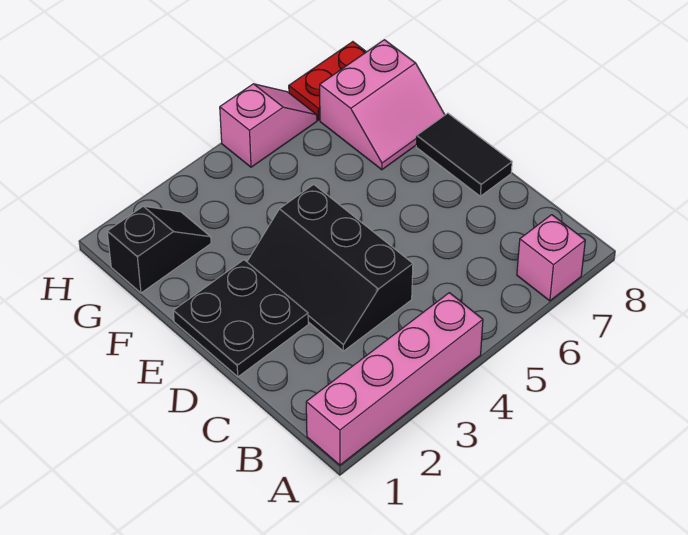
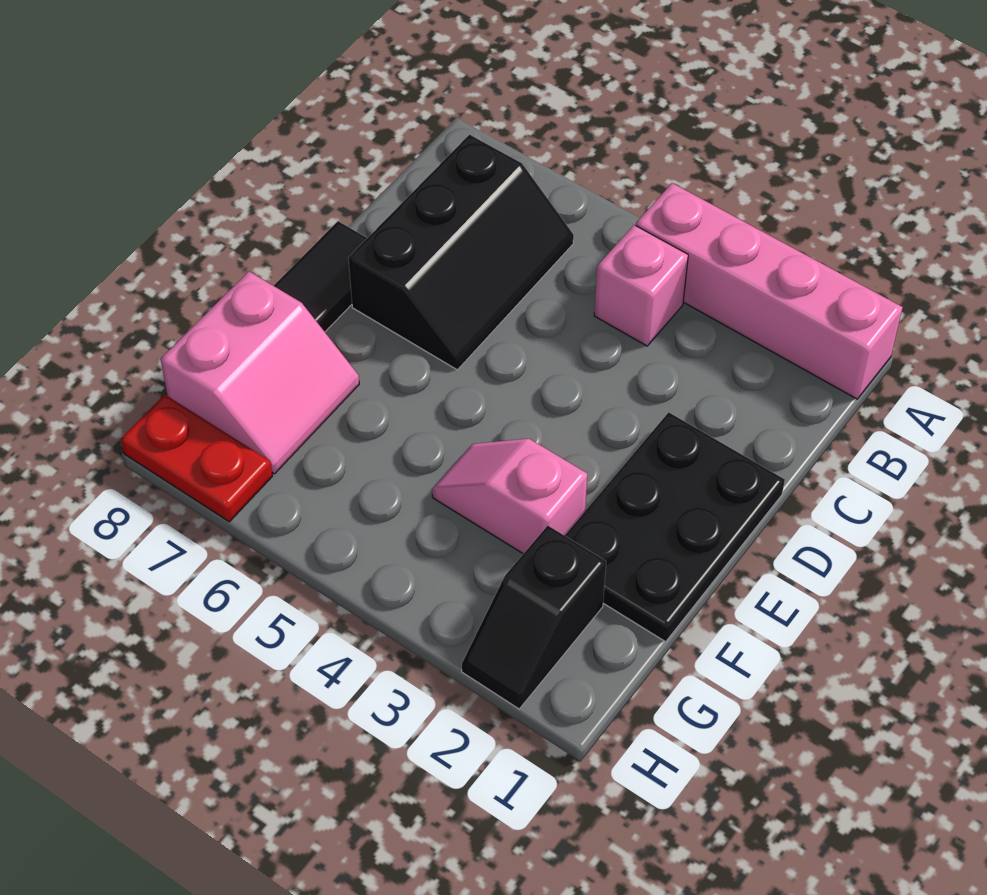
pink brick A7 level 1 -> pink brick B4 level 1
black slope C3:E4 level 1 top 4 -> black slope B6:D7 level 1 top 7
black plate D1:E2 level 1 -> black plate D1:F2 level 1
pink slope F7:G8 level 1 top G -> pink slope F7:G8 level 1 top 8
black slope G1:G2 level 1 top 1 -> black slope G2:H2 level 1 top G
pink slope H5:H6 level 1 top 5 -> pink slope F3:F4 level 1 top 3

